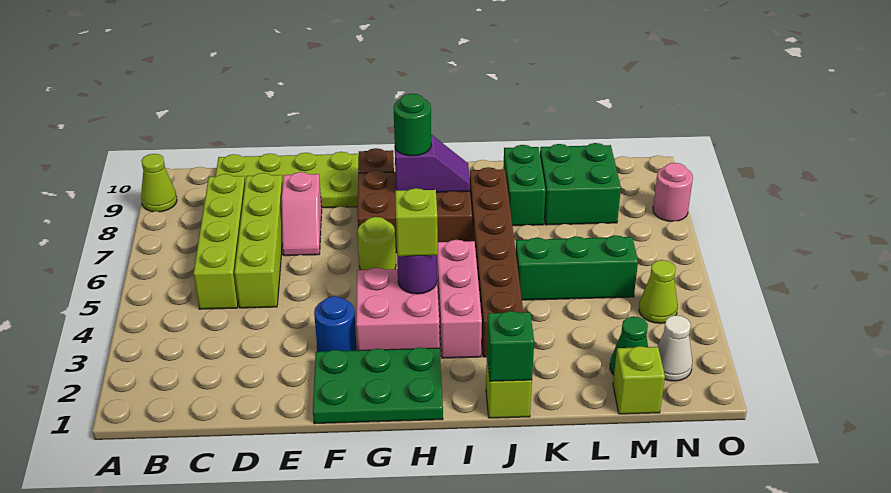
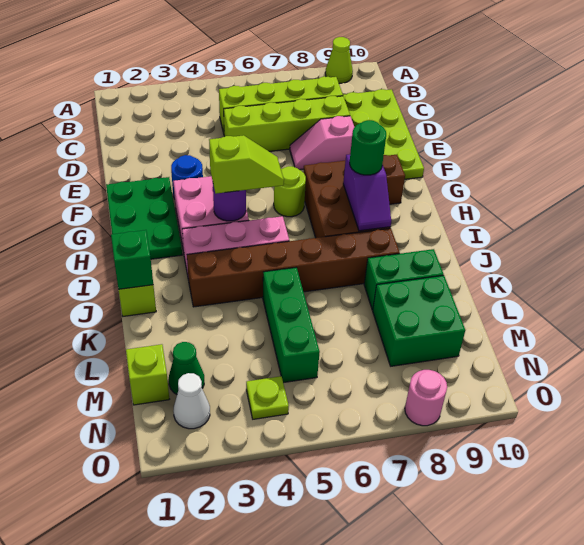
lime cone N4 level 1 -> lime plate N4 level 1

